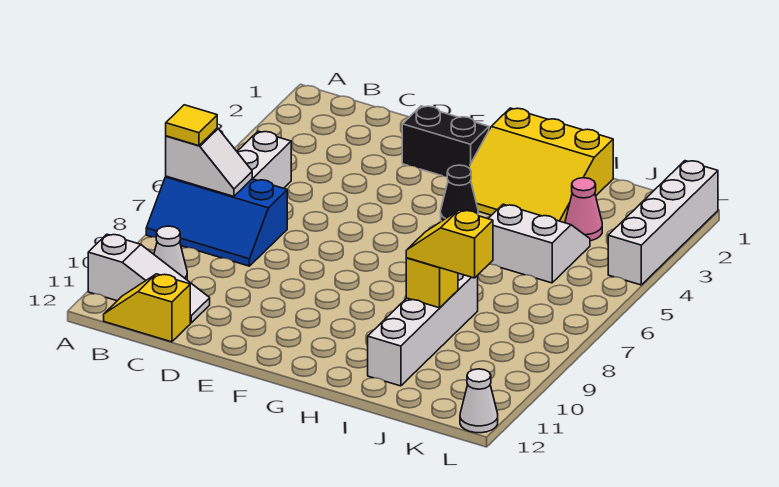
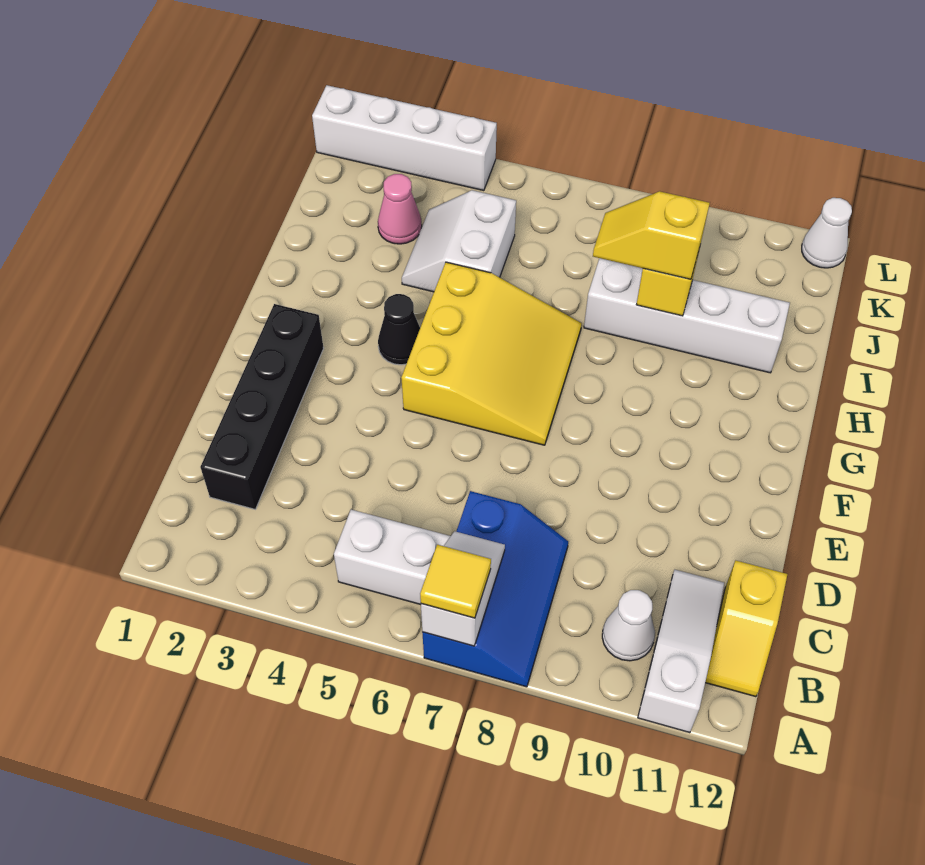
black brick E2:F2 level 1 -> black brick C2:F2 level 1
yellow slope G1:I3 level 1 top 1 -> yellow slope F5:H7 level 1 top 5
yellow slope I9:J9 level 3 top J -> yellow slope I8:I9 level 3 top 9

